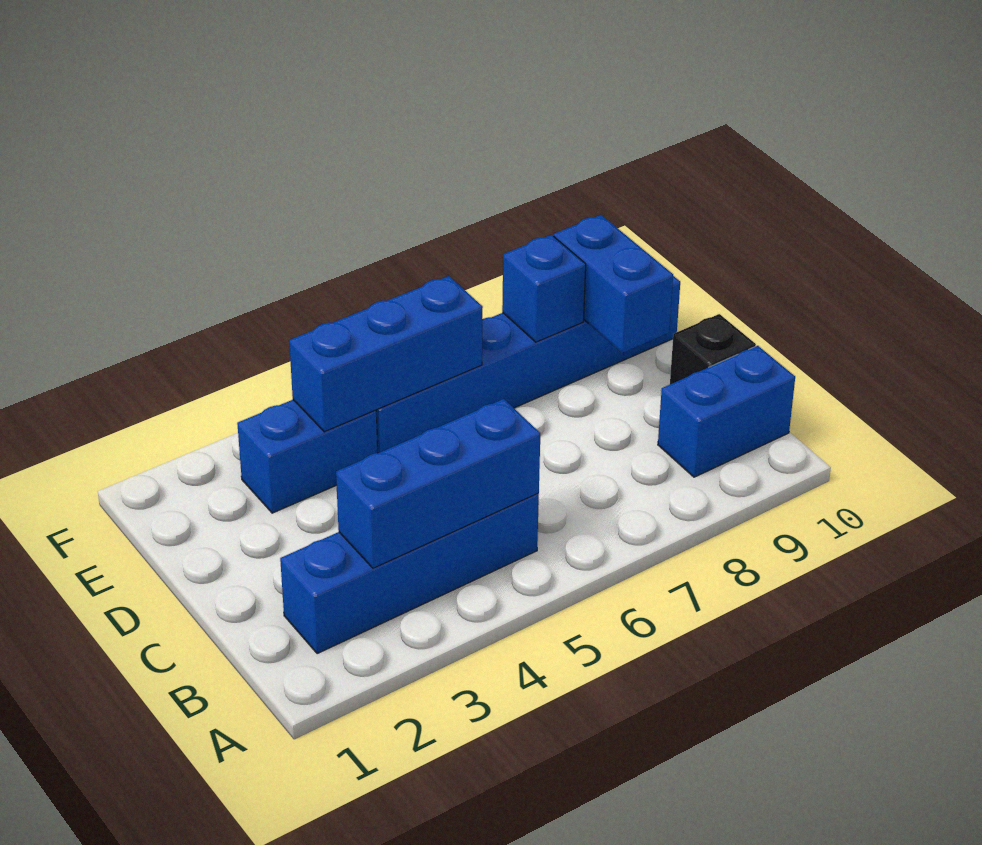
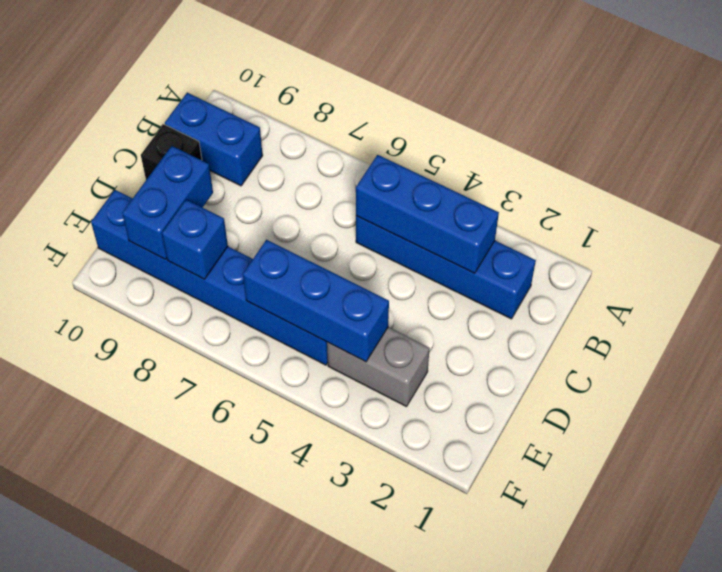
blue brick E3:E4 level 1 -> grey brick E3:E4 level 1

